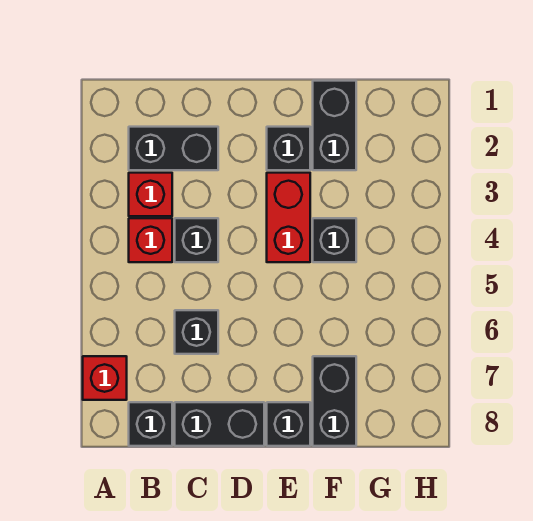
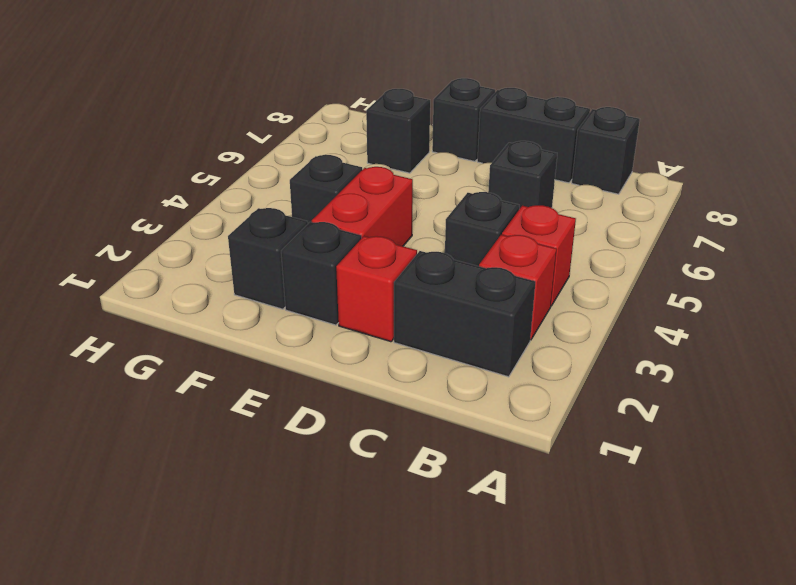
red brick A7 level 1 -> red brick D2 level 1
black brick F1:F2 level 1 -> black brick F2 level 1
black brick F7:F8 level 1 -> black brick F7 level 1

